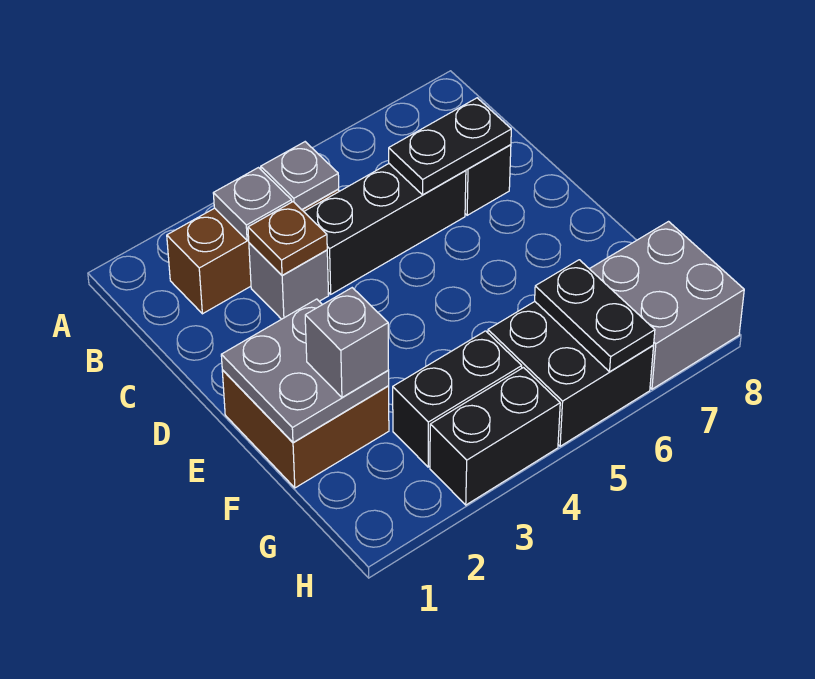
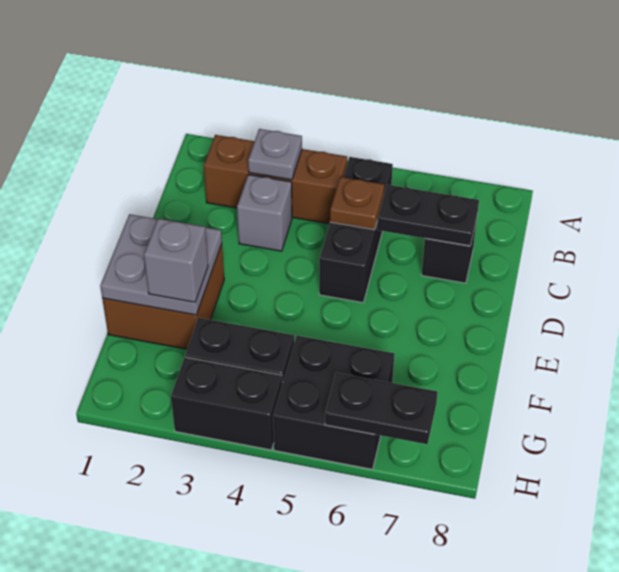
grey plate B4 level 2 -> none
brown plate C3 level 2 -> brown plate C5 level 2
black brick C4:C6 level 1 -> black brick B5:D5 level 1
black plate G6:H6 level 2 -> black plate H6:H7 level 2
grey brick G7:H8 level 1 -> none

